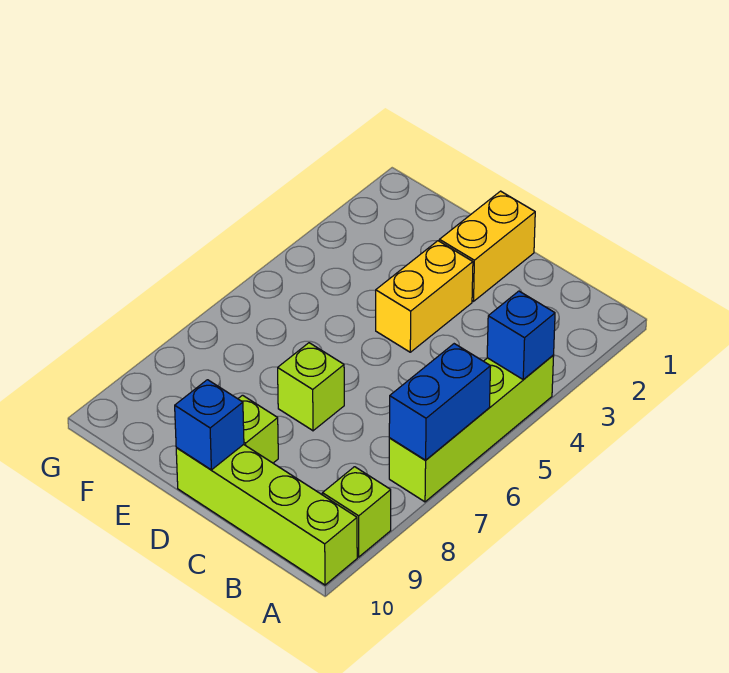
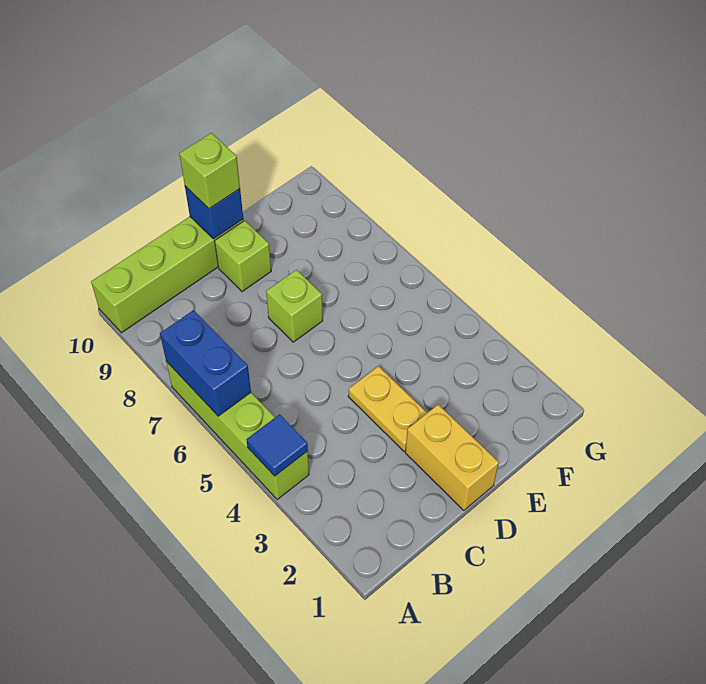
blue brick A4 level 2 -> blue tile A4 level 2
lime brick A9 level 1 -> lime brick D10 level 3
yellow brick D3:D4 level 1 -> yellow plate D3:D4 level 1

